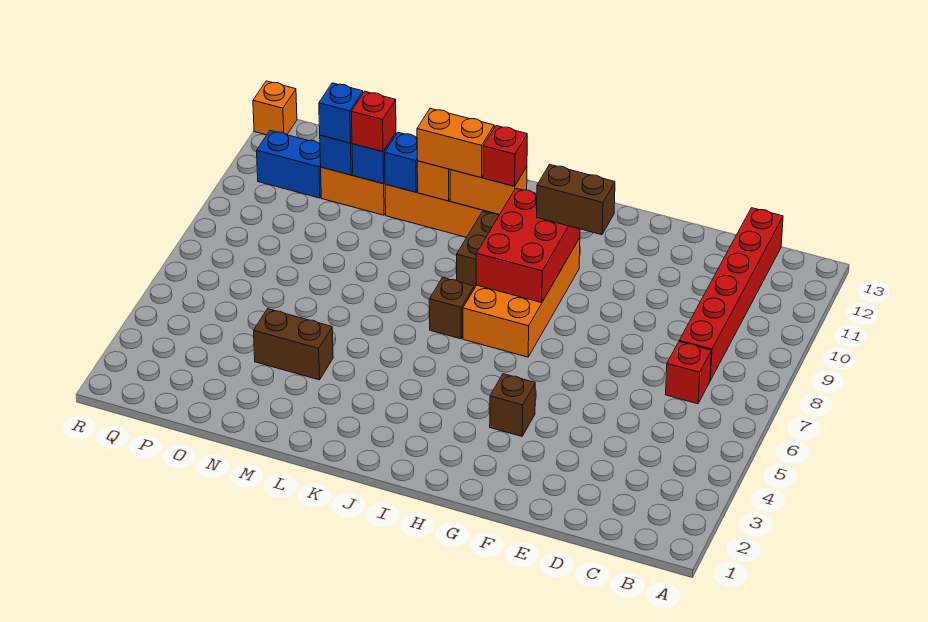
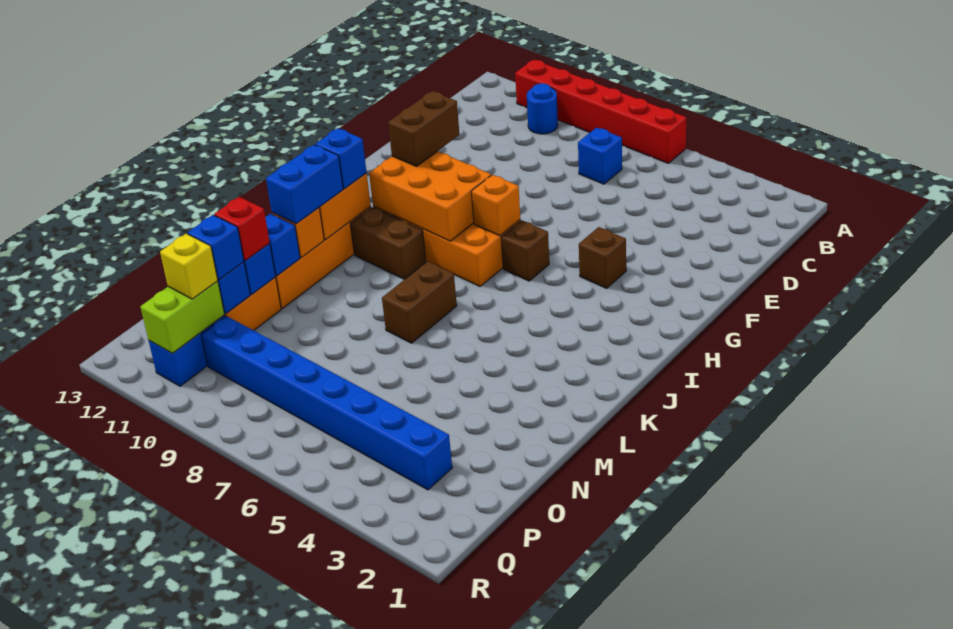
none -> blue round brick B10 level 1
red brick C7 level 1 -> blue brick C7 level 1
red brick C8:C13 level 1 -> red brick A6:A11 level 1
red brick H8:I10 level 2 -> orange brick H8:I10 level 2
brown brick J7 level 1 -> brown brick H6 level 1
red brick J11 level 3 -> blue brick J11 level 3
orange brick K11:L11 level 3 -> blue brick K11:L11 level 3
brown brick M4:N4 level 1 -> brown brick K7:L7 level 1
none -> blue brick P3:P10 level 1
none -> lime brick P11:Q11 level 2
none -> yellow brick P11 level 3
orange brick R13 level 1 -> orange brick H7 level 2

